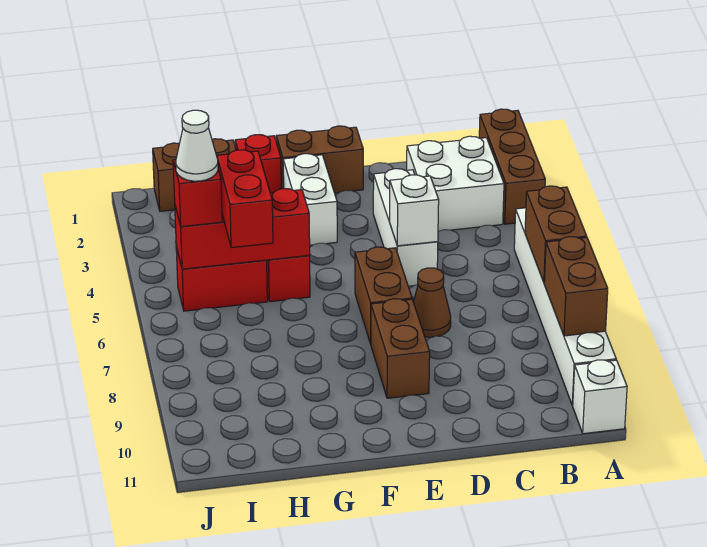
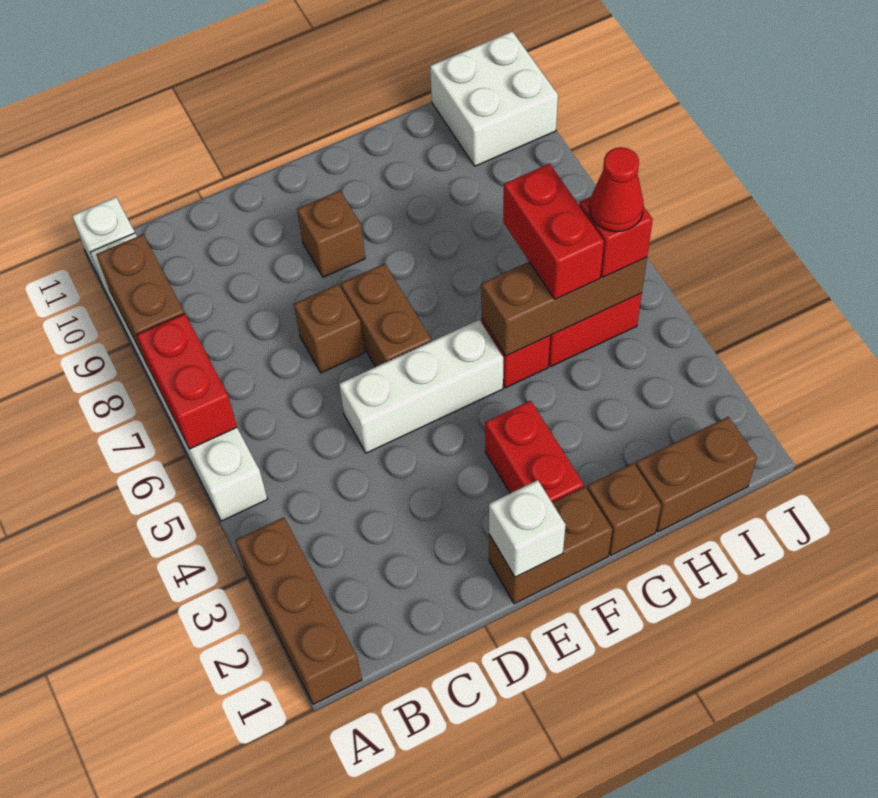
brown brick A6:A7 level 2 -> red brick A6:A7 level 2
white brick B2:C3 level 1 -> white brick I10:J11 level 1
white brick D3:D5 level 1 -> white brick D5:F5 level 1
white brick D5 level 2 -> white brick E1 level 2
brown cone D7 level 1 -> brown brick D7 level 1
brown brick E8:E9 level 1 -> brown brick E9 level 1
white brick F2:F3 level 1 -> red brick F2:F3 level 1
red brick G1 level 1 -> brown brick G1 level 1
red brick G5:I5 level 2 -> brown brick G5:I5 level 2
white cone I5 level 4 -> red cone I5 level 4

